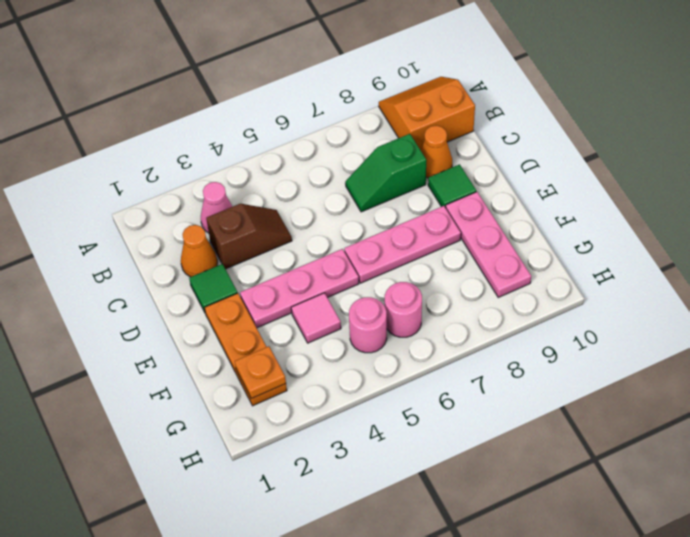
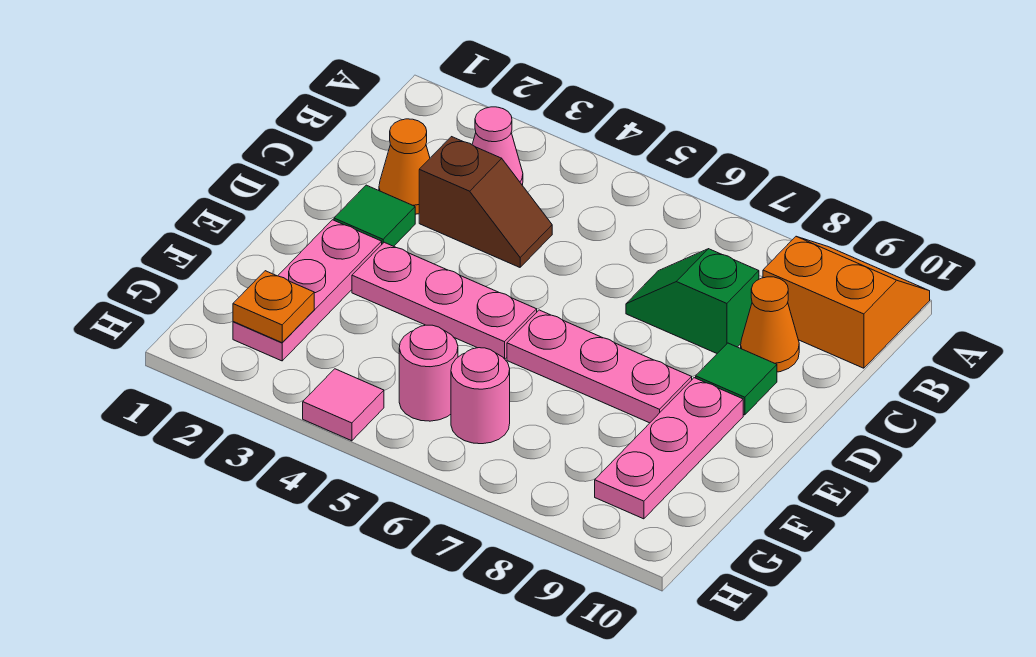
orange plate E2:G2 level 1 -> pink plate E2:G2 level 1
pink tile F4 level 1 -> pink tile H4 level 1

